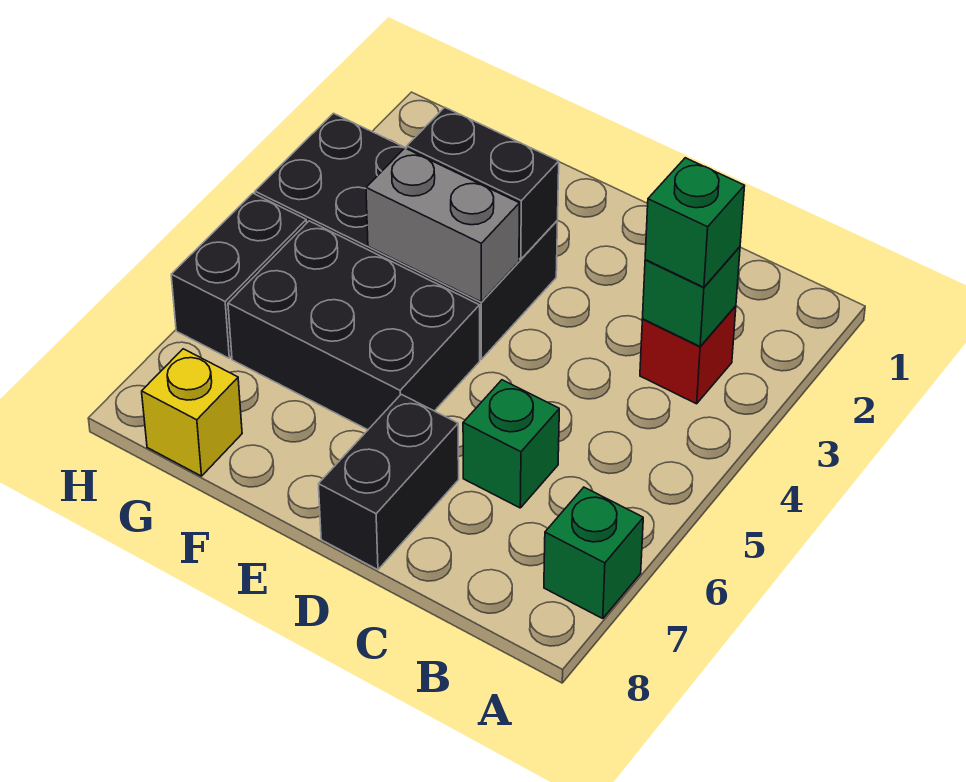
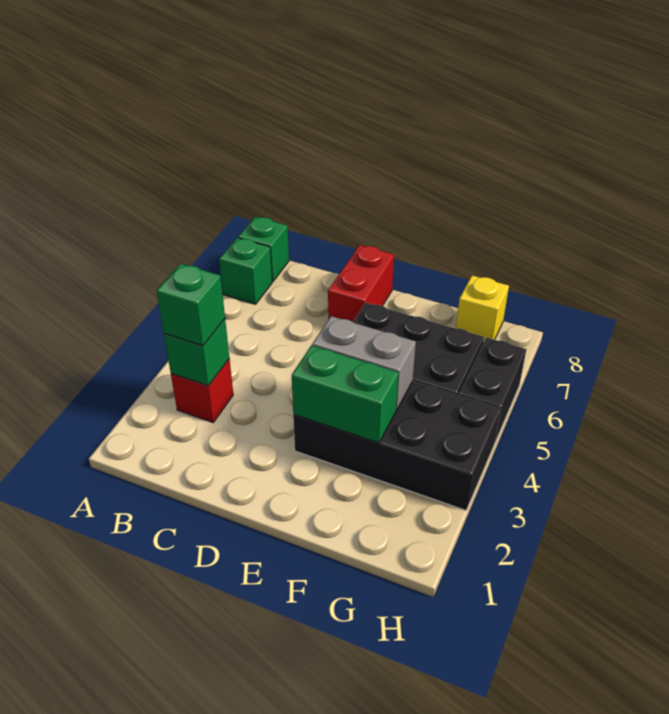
green brick C6 level 1 -> green brick A8 level 1
black brick D7:D8 level 1 -> red brick D7:D8 level 1
black brick E3:F3 level 2 -> green brick E3:F3 level 2

